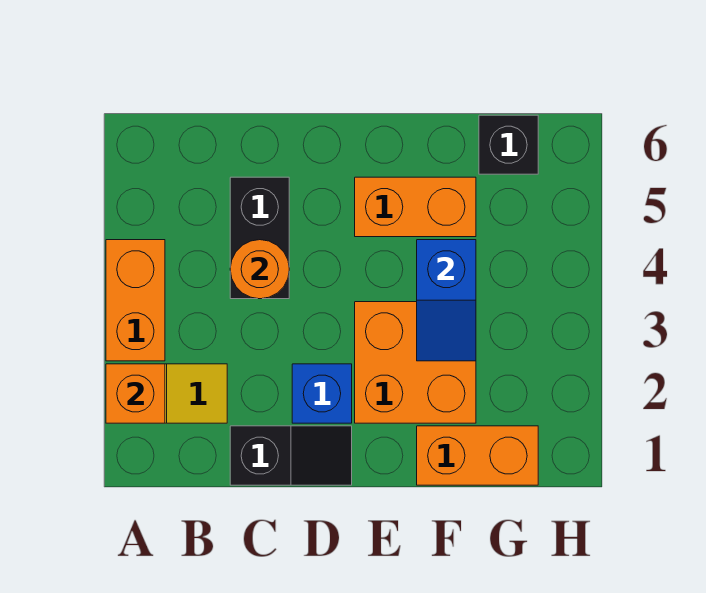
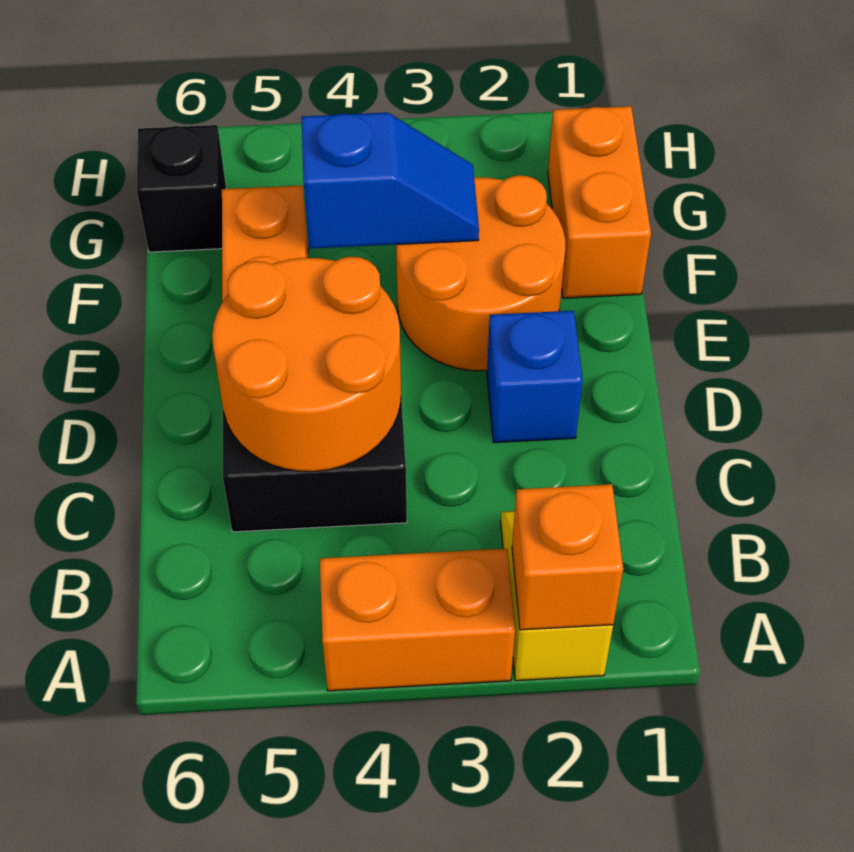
black slope C1:D1 level 1 top C -> none
orange round brick C4 level 2 -> orange round brick C4:D5 level 2
orange brick E2:F3 level 1 -> orange round brick E2:F3 level 1

